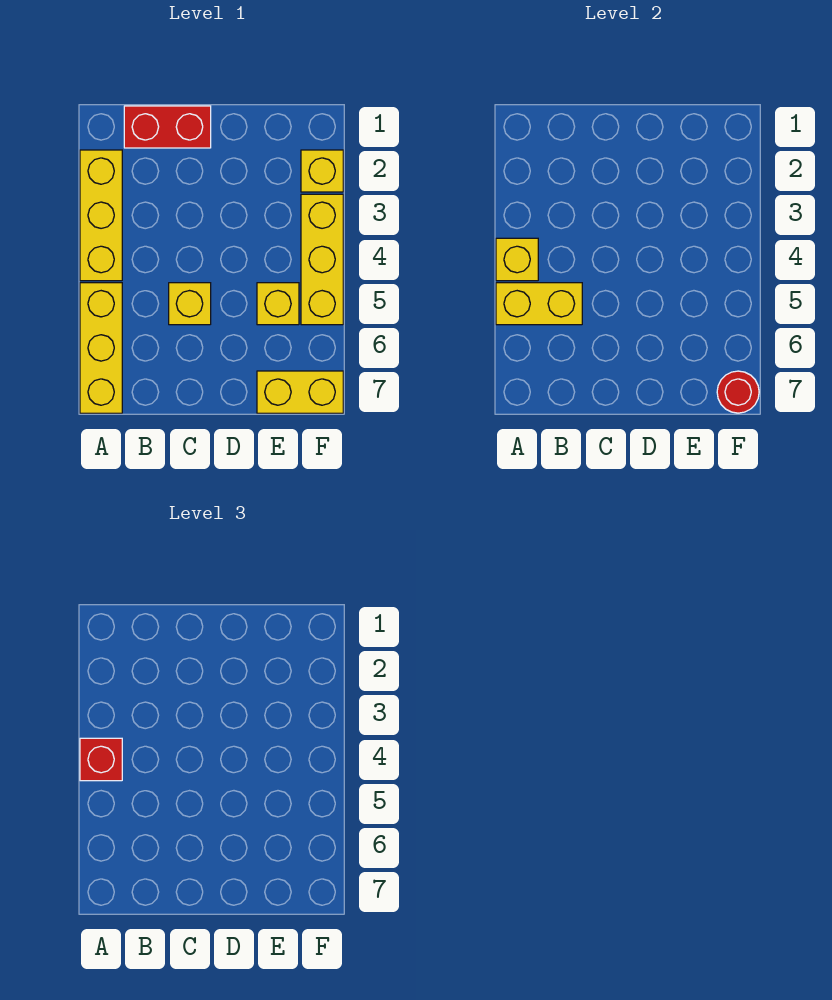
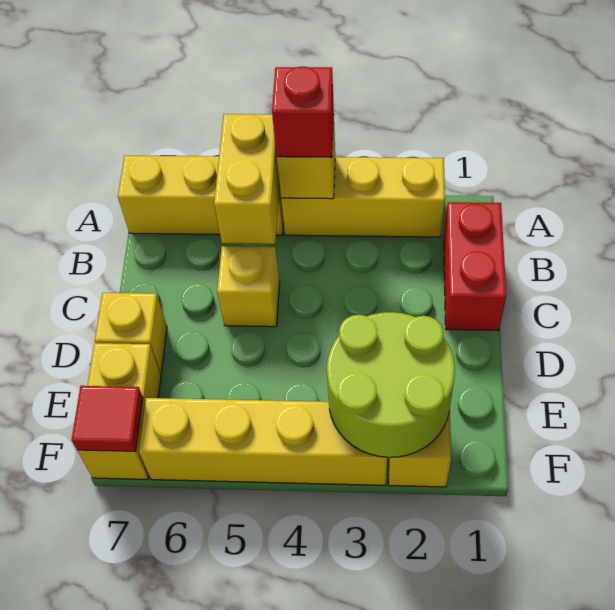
none -> lime round brick E2:F3 level 2
yellow brick E5 level 1 -> yellow brick D7 level 1
yellow brick F3:F5 level 1 -> yellow brick F3:F6 level 1
red round brick F7 level 2 -> red tile F7 level 2

